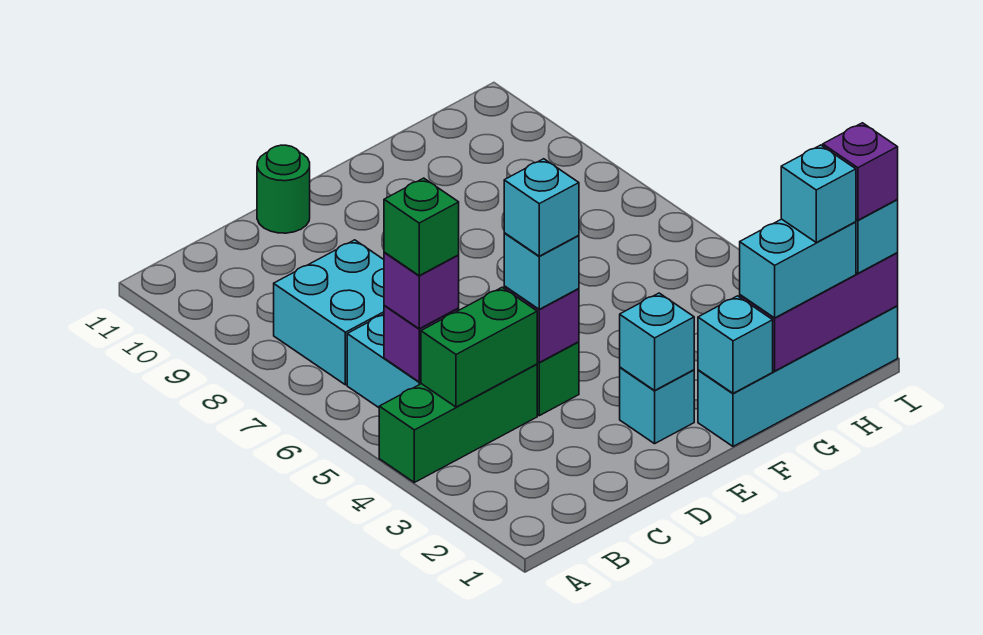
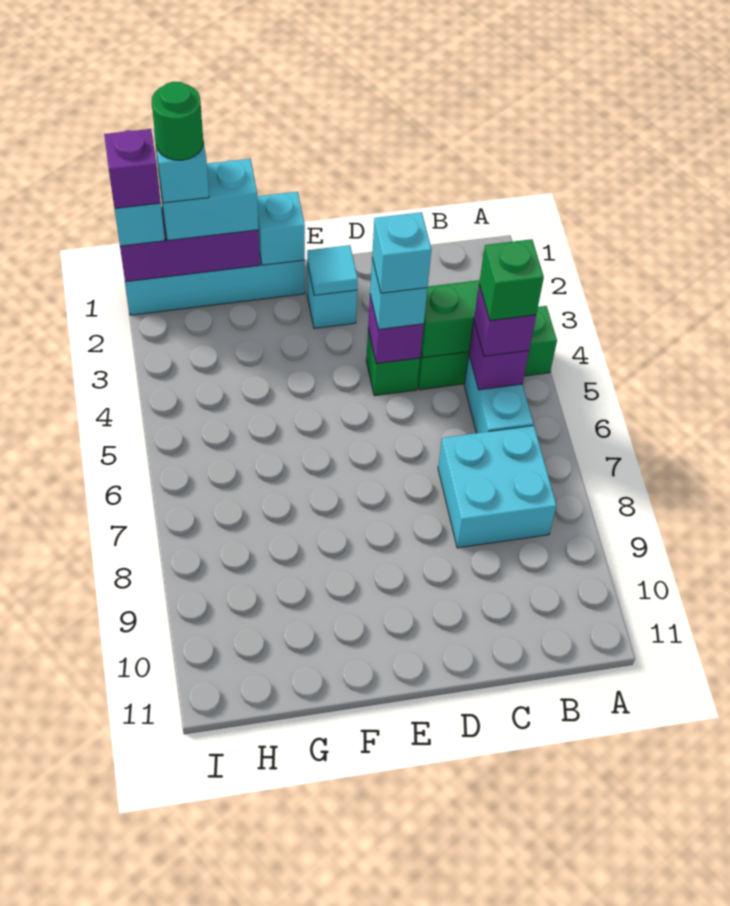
green round brick D11 level 1 -> green round brick H1 level 5
cyan brick E2 level 2 -> cyan tile E2 level 2

